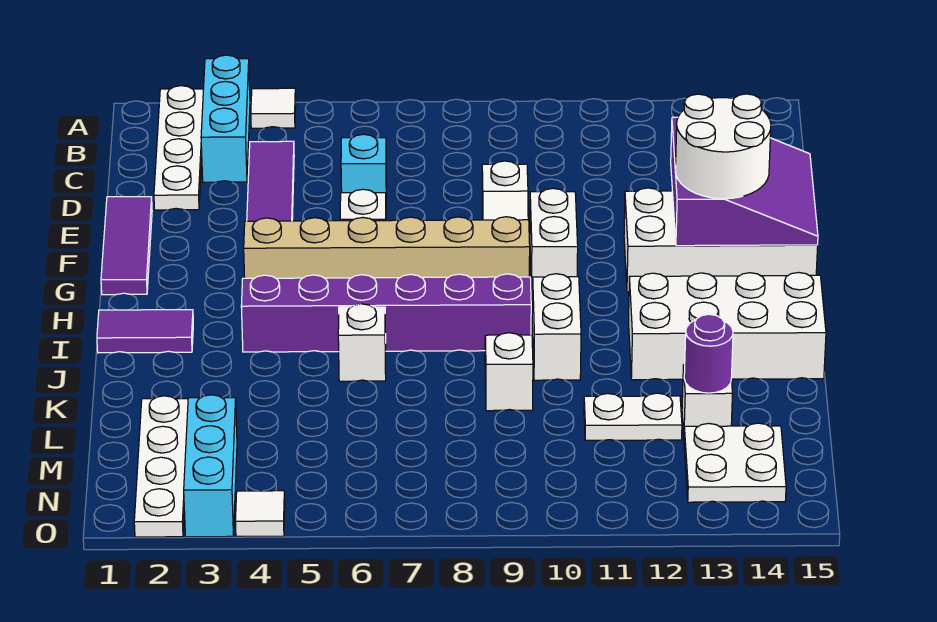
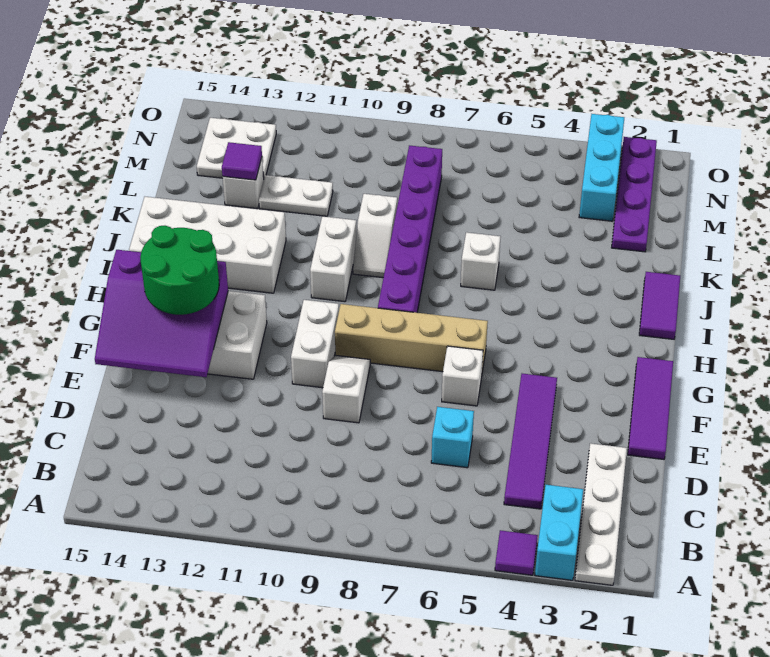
cyan brick A3:C3 level 1 -> cyan brick A3:B3 level 1
white tile A4 level 1 -> purple tile A4 level 1
purple slope E13:G15 level 2 top 13 -> purple slope E13:G15 level 2 top G
white round brick F13:G14 level 3 -> green round brick F13:G14 level 3
tan brick G4:G9 level 1 -> tan brick G6:G9 level 1
purple tile I1:I2 level 1 -> purple tile I1:J1 level 1
purple brick I4:I9 level 1 -> purple brick H8:M8 level 1
white plate L2:O2 level 1 -> purple plate L2:O2 level 1
purple round brick L13 level 2 -> purple tile L13 level 2
white tile O4 level 1 -> none

